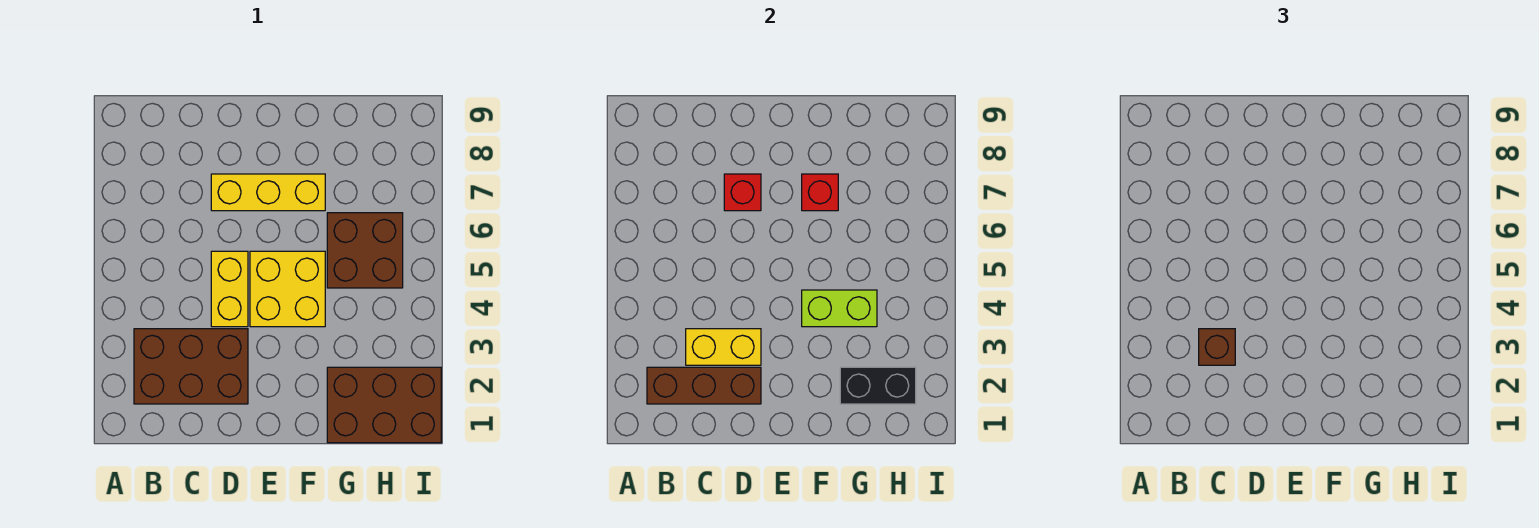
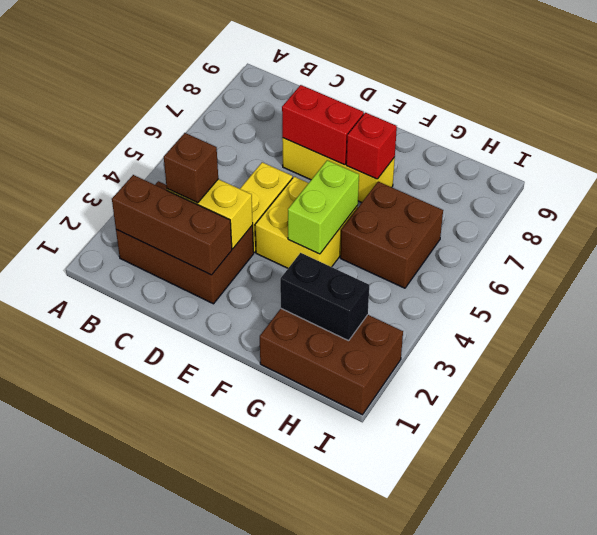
red brick D7 level 2 -> red brick D7:E7 level 2
lime brick F4:G4 level 2 -> lime brick F4:F5 level 2

